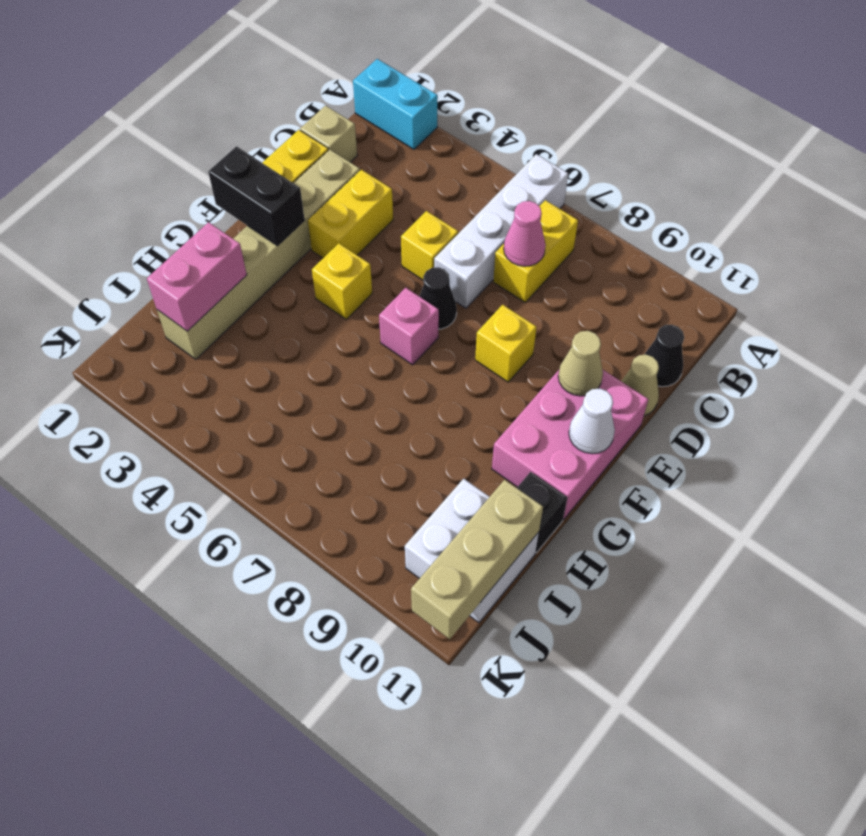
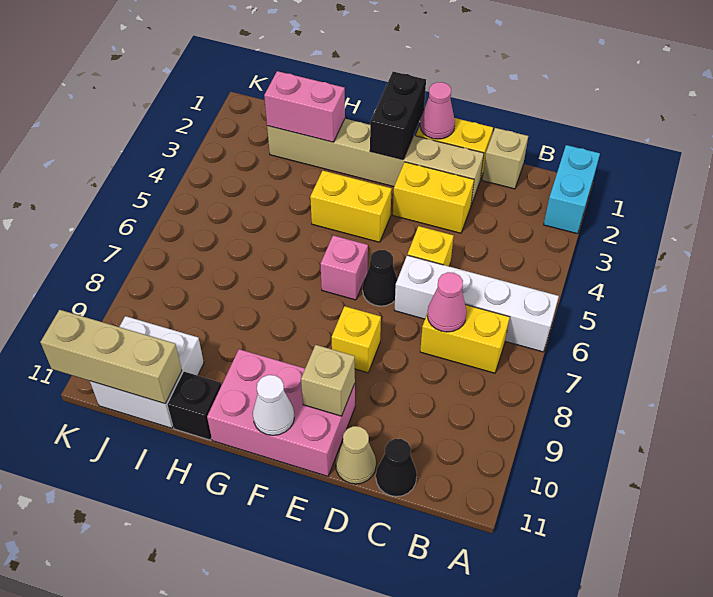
none -> pink cone E1 level 2
tan cone E10 level 2 -> tan brick E10 level 2
yellow brick F4 level 1 -> yellow brick F4:G4 level 1

